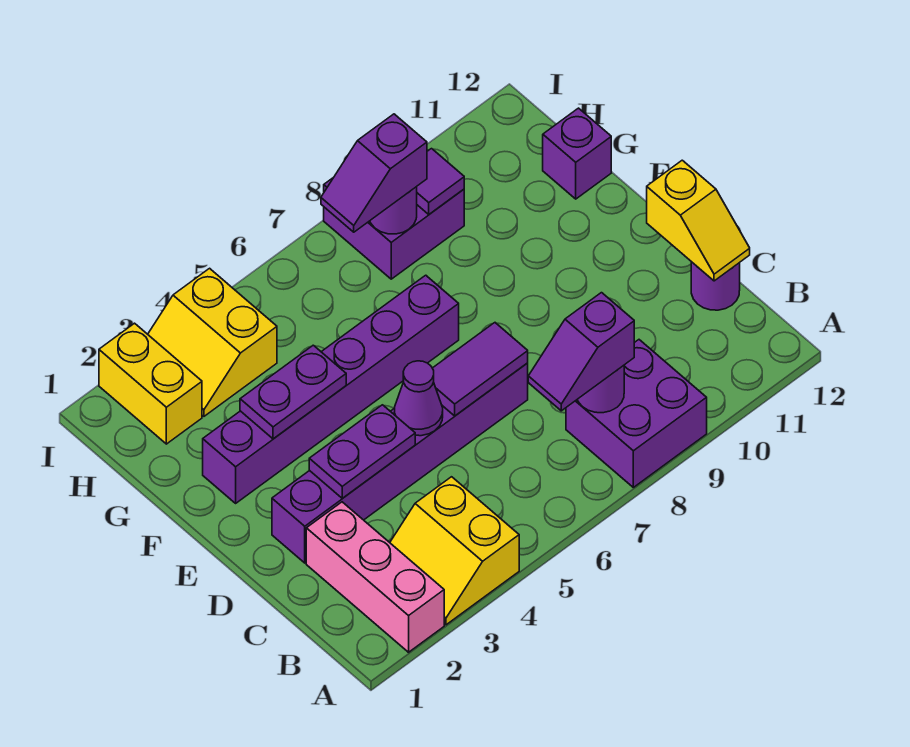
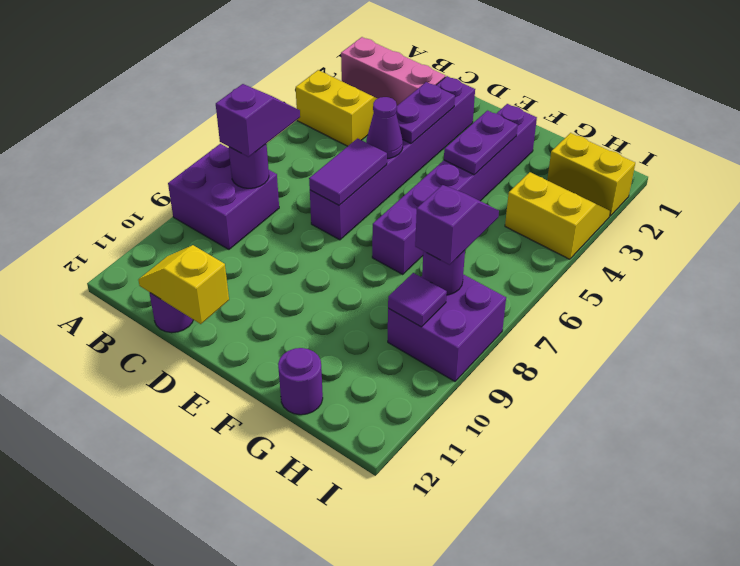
purple brick G12 level 1 -> purple round brick G12 level 1

